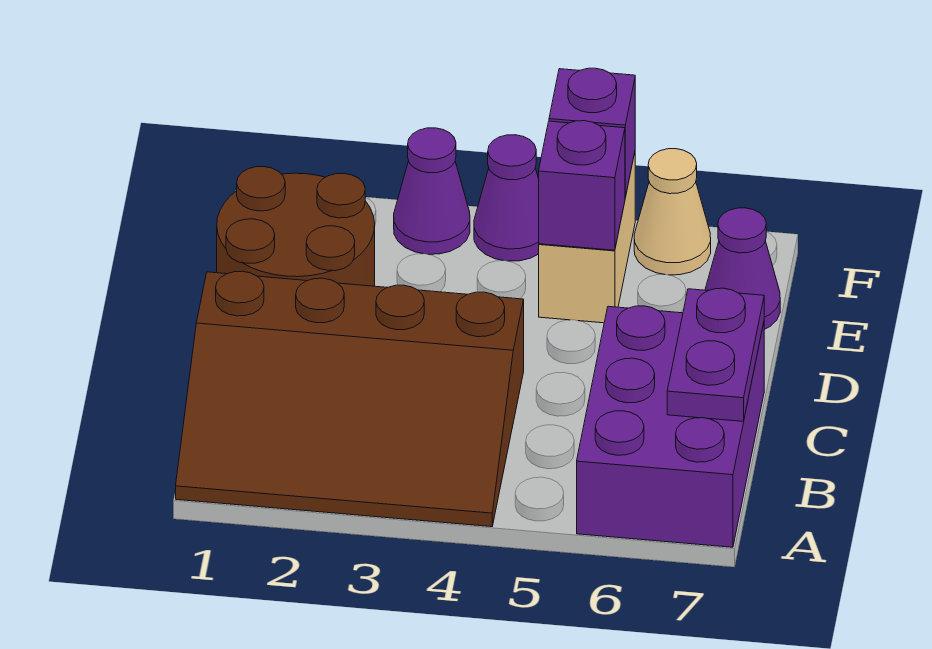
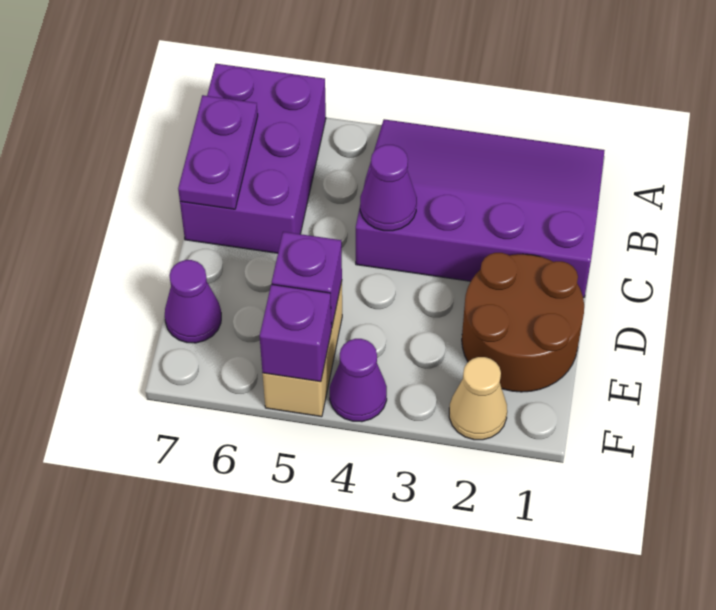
brown slope A1:C4 level 1 top C -> purple slope A1:C4 level 1 top C
purple cone F3 level 1 -> purple cone C4 level 2
tan cone F6 level 1 -> tan cone F2 level 1

